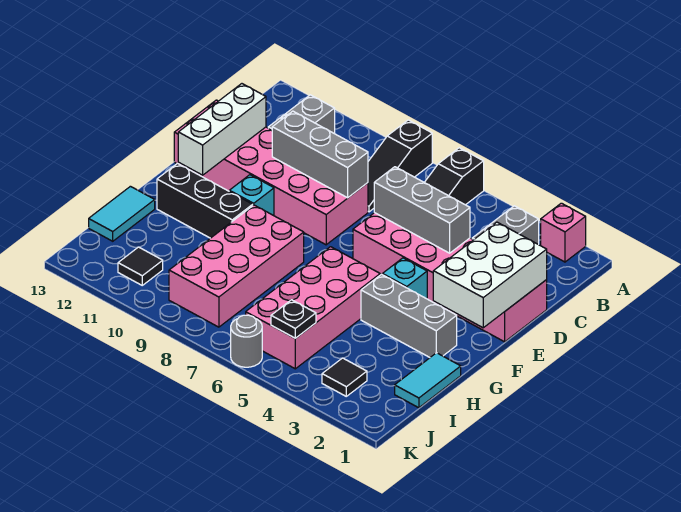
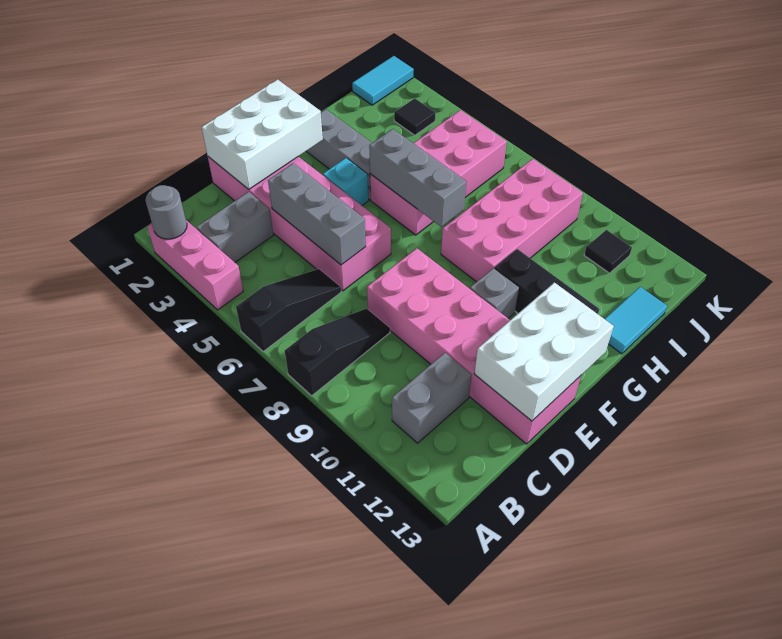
pink brick A2 level 1 -> pink brick A2:A4 level 1
grey brick D8:D10 level 2 -> grey brick G5:G7 level 2
white brick D12:F12 level 2 -> white brick D12:F13 level 2
cyan brick F10 level 1 -> grey brick F10 level 1
cyan tile H1:I1 level 1 -> cyan tile J1:K1 level 1
black plate J5 level 2 -> none
grey round brick K6 level 1 -> grey round brick A2 level 2

